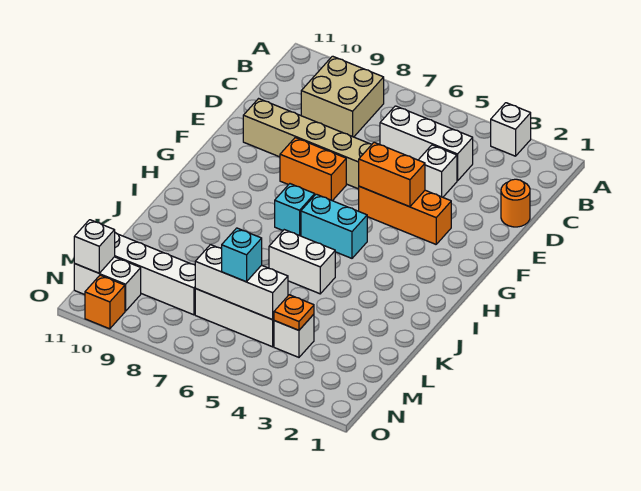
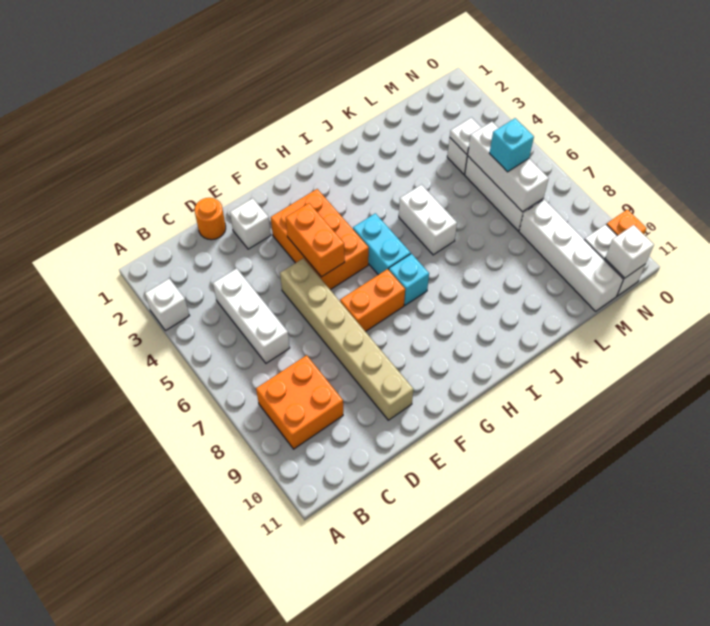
tan brick B8:C9 level 1 -> orange brick B8:C9 level 1
white brick D4 level 1 -> white brick E2 level 1
orange brick F3:F5 level 1 -> orange brick F3:G5 level 1
orange brick F7:F8 level 1 -> orange brick F7:G7 level 1
orange plate M4 level 2 -> white plate M4 level 2

